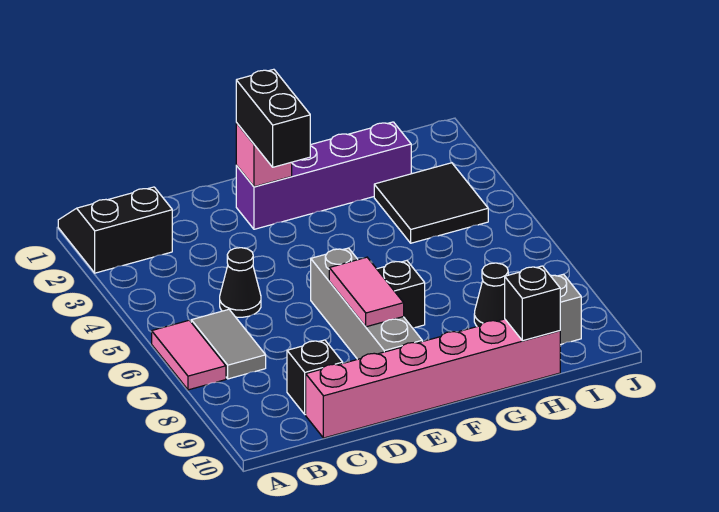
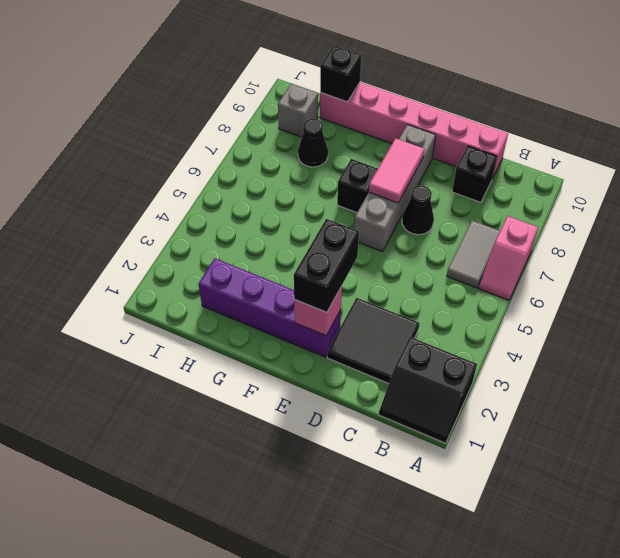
pink tile A6:A7 level 1 -> pink slope A6:A7 level 1 top 7
black cone C5 level 1 -> black cone D7 level 1
black tile H3:I4 level 1 -> black tile C2:D3 level 1

